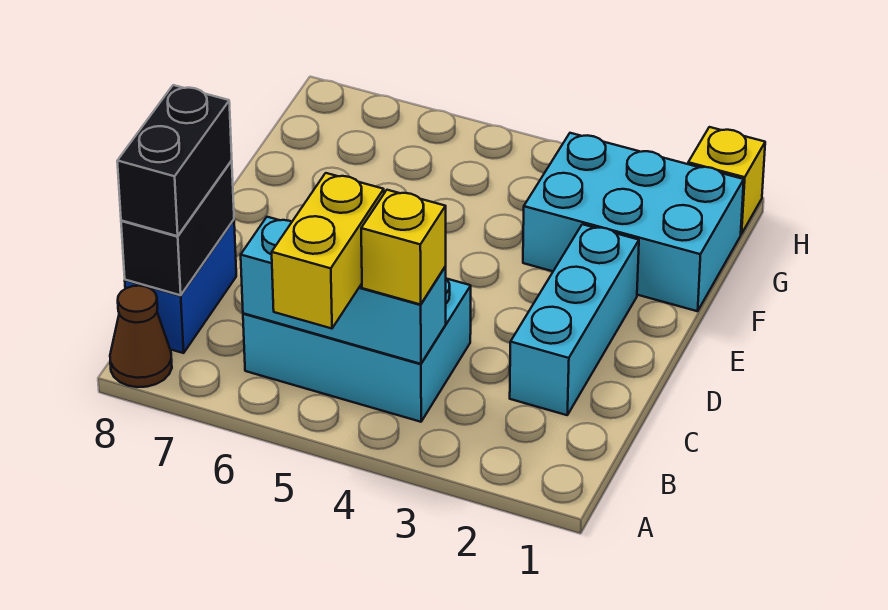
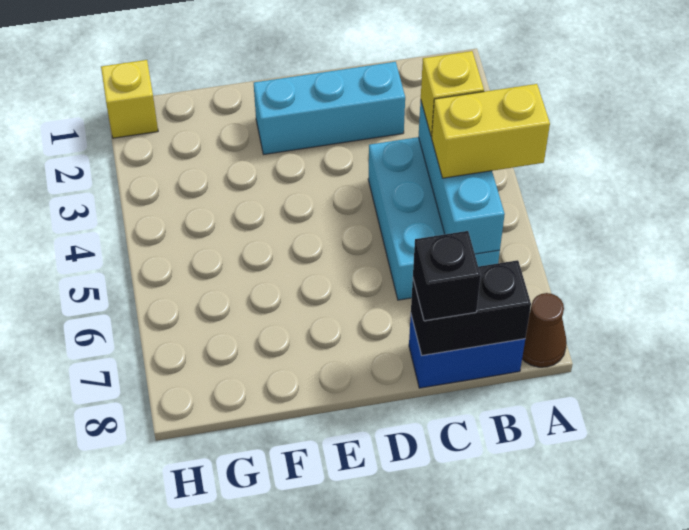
black brick B8:C8 level 3 -> black brick C8 level 3
cyan brick F1:G3 level 1 -> none

